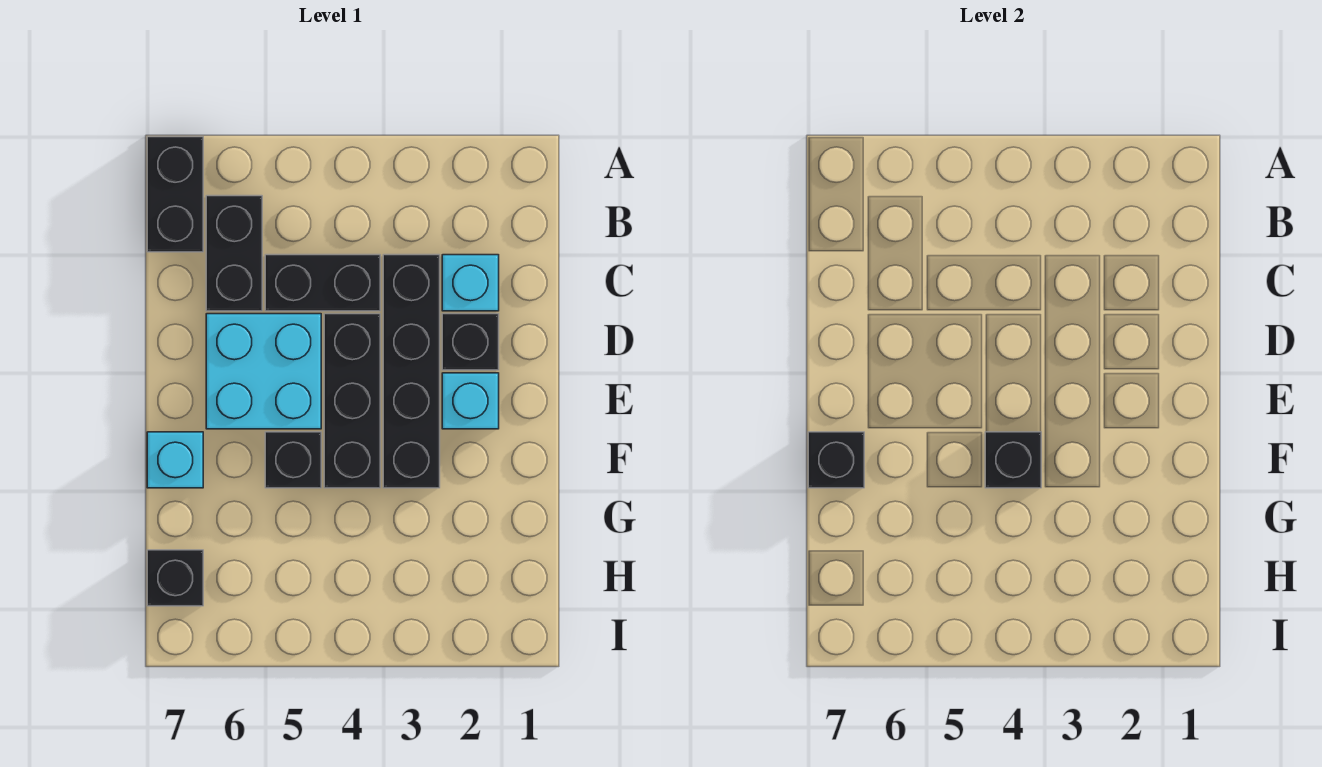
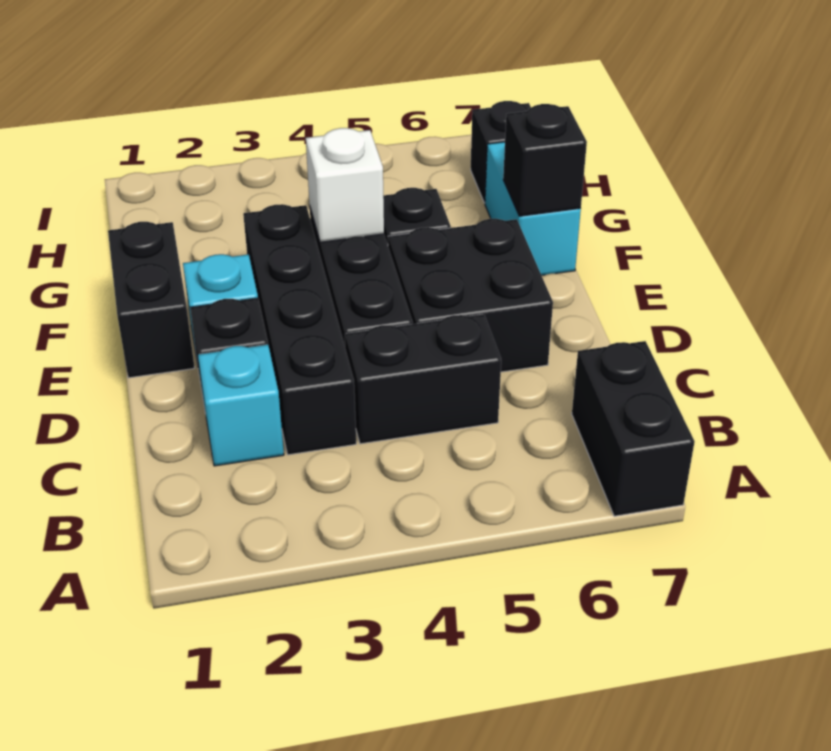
black brick B6:C6 level 1 -> black brick E1:F1 level 1
cyan brick D5:E6 level 1 -> black brick D5:E6 level 1
black brick F4 level 2 -> white brick F4 level 2
cyan brick F7 level 1 -> cyan brick F7:G7 level 1

